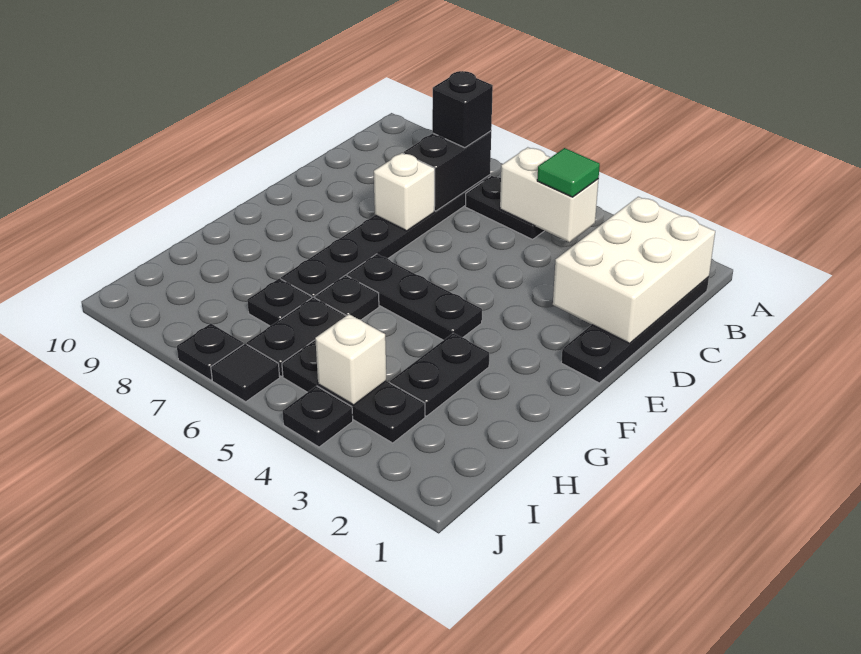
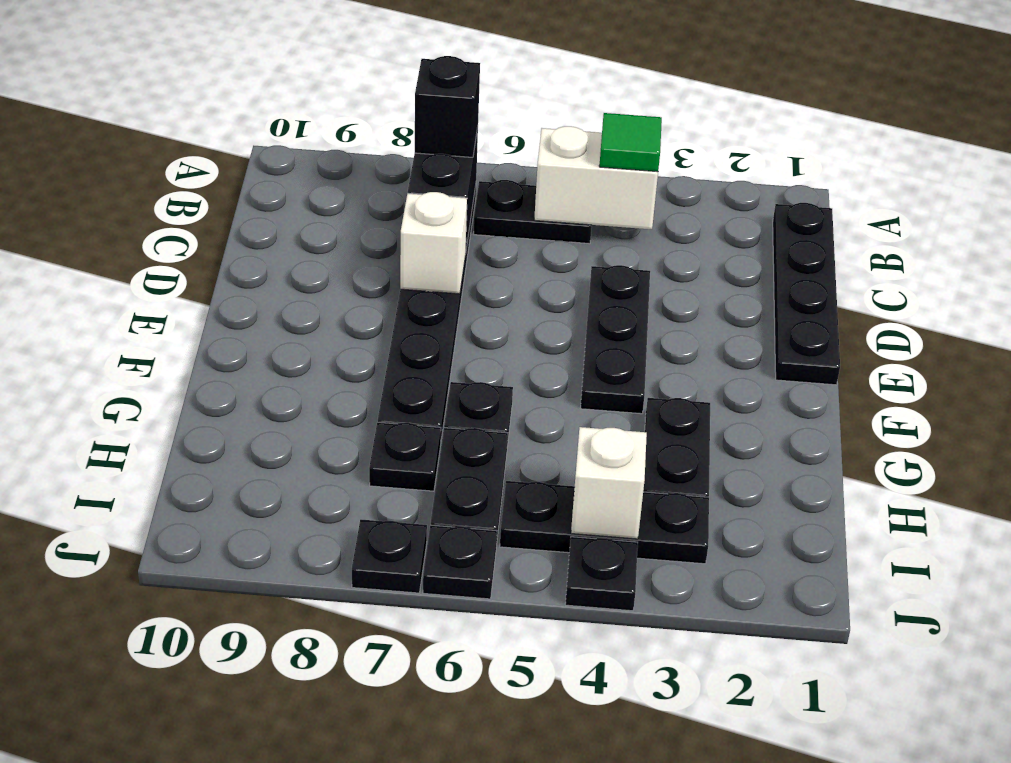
white brick B1:D2 level 2 -> none
black plate F4:F6 level 1 -> black plate D4:F4 level 1
black tile J6 level 1 -> black plate J6 level 1

